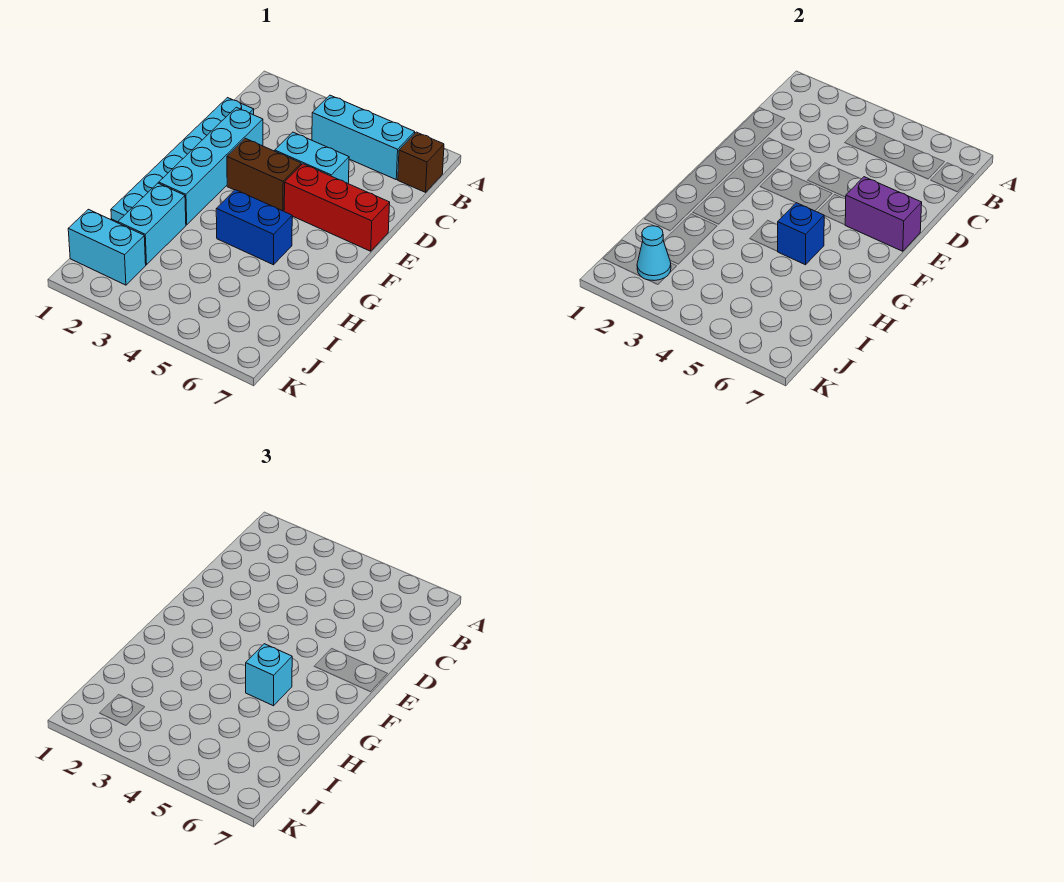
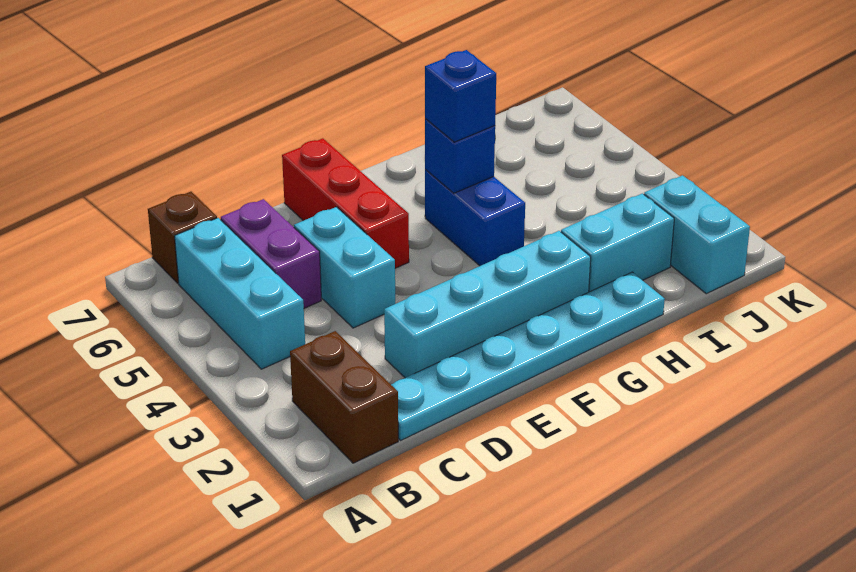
brown brick E3:E4 level 1 -> brown brick B1:B2 level 1
purple brick E6:E7 level 2 -> purple brick C5:C6 level 1
cyan brick G5 level 3 -> blue brick G5 level 3
cyan cone J2 level 2 -> none

